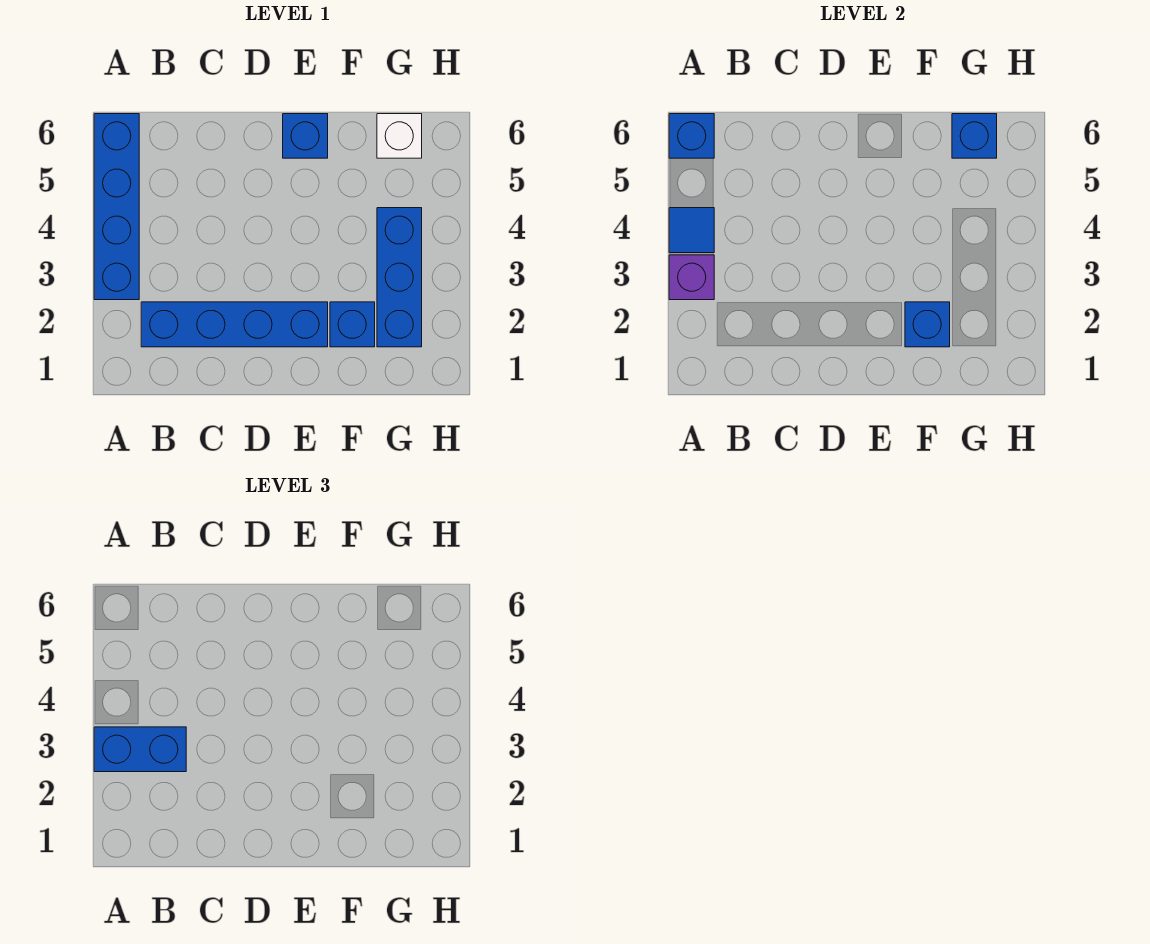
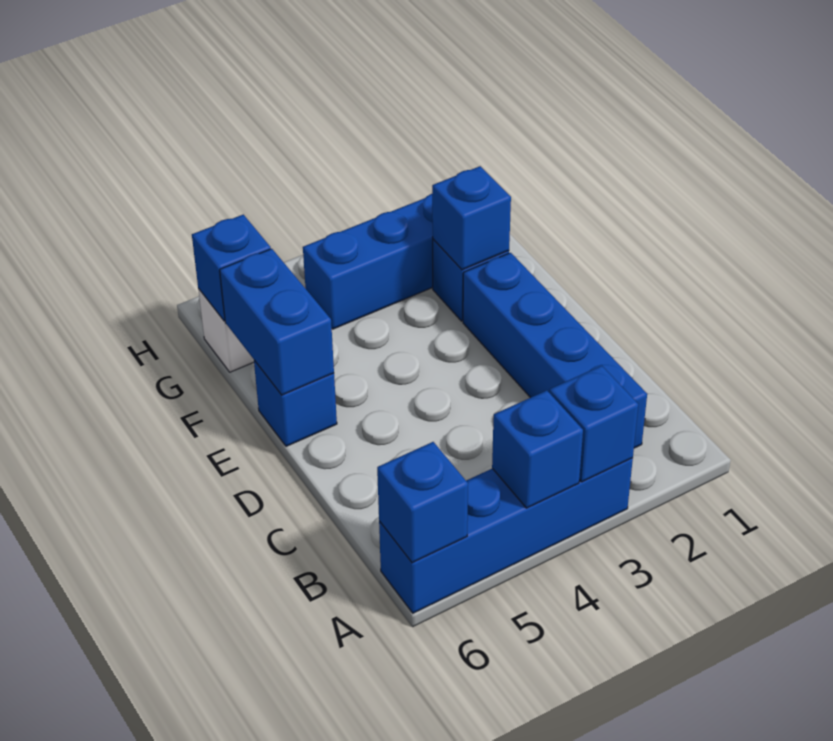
purple brick A3 level 2 -> blue brick A3 level 2
blue brick A3:B3 level 3 -> blue brick E6:F6 level 2
blue tile A4 level 2 -> blue brick A4 level 2

